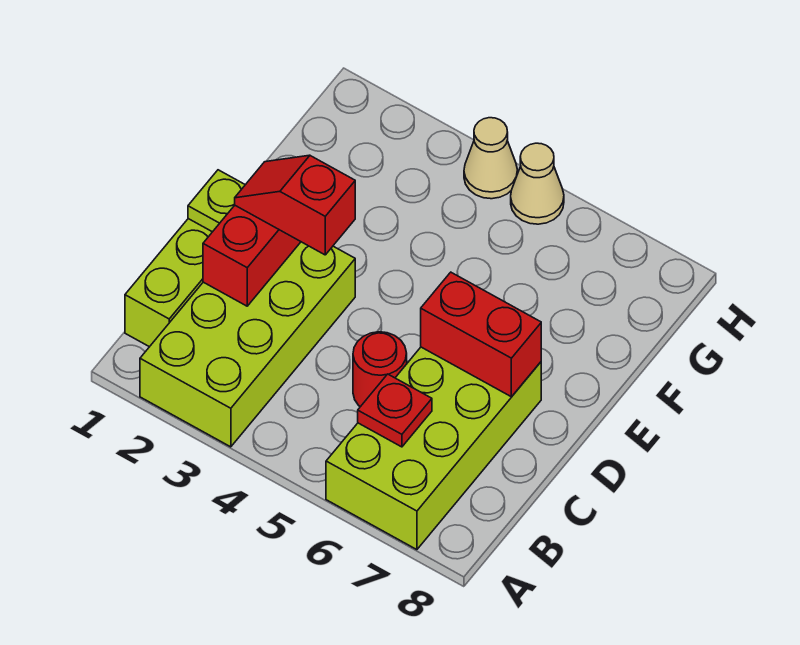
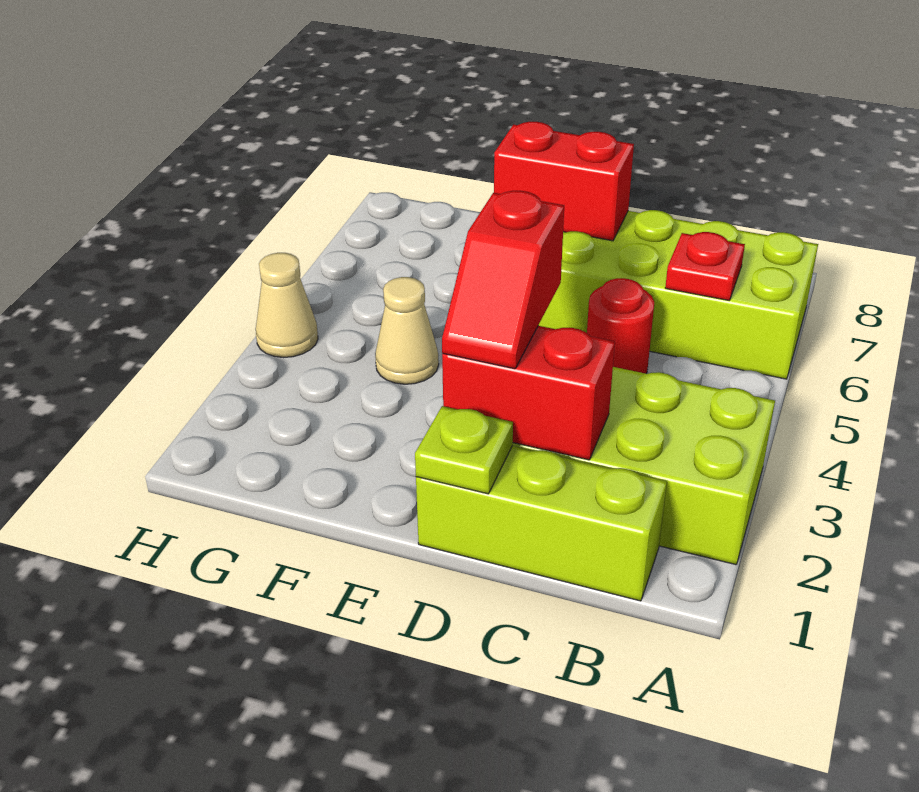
red brick D6:D7 level 2 -> red brick D7:E7 level 2
tan cone H5 level 1 -> tan cone F4 level 1

